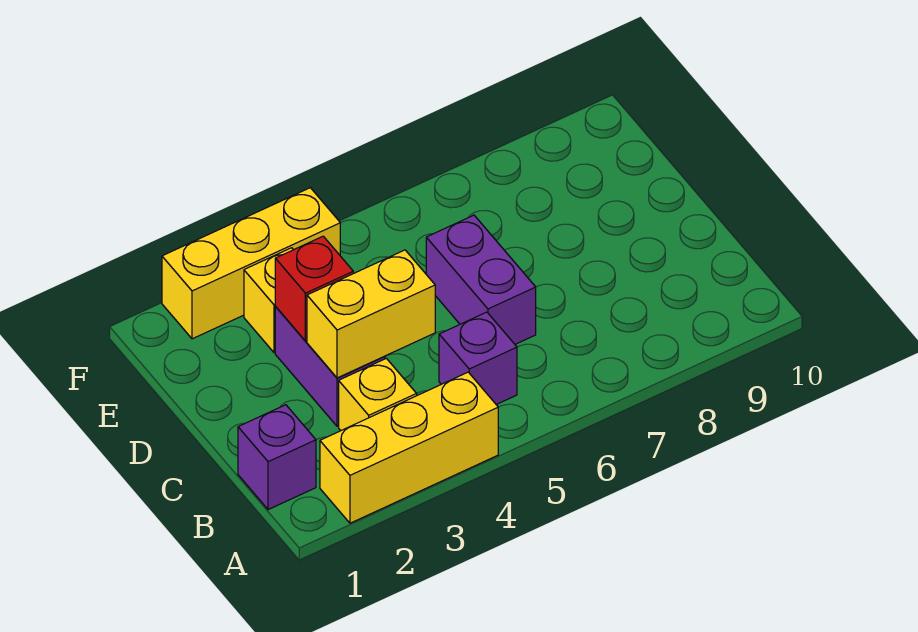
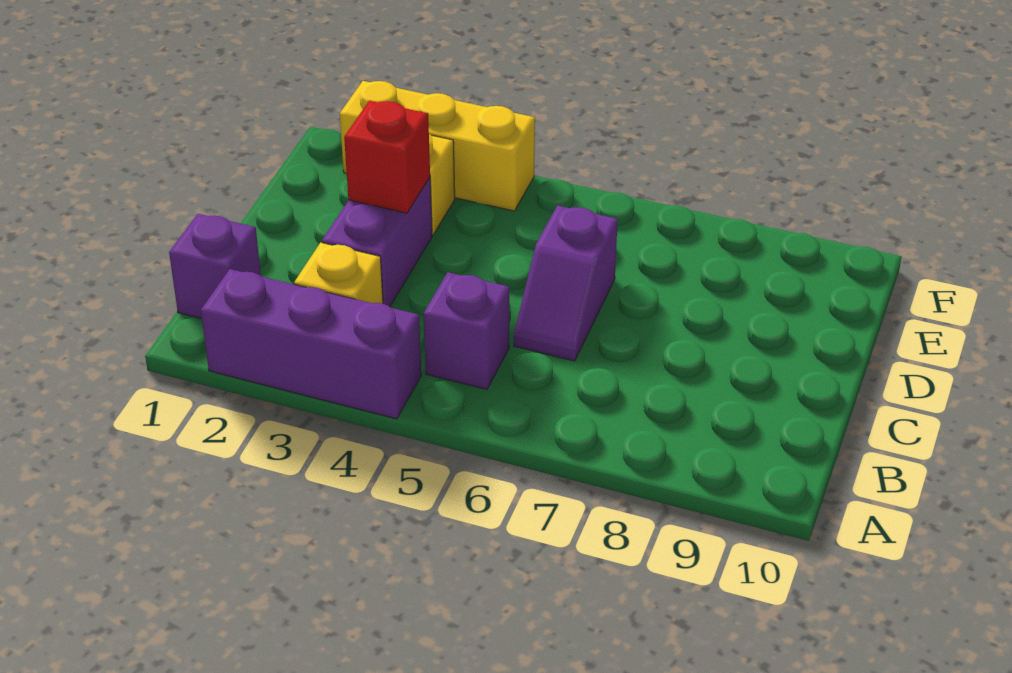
yellow brick A2:A4 level 1 -> purple brick A2:A4 level 1
yellow brick C3:C4 level 2 -> none
purple brick C6:D6 level 1 -> purple slope C6:D6 level 1 top D

